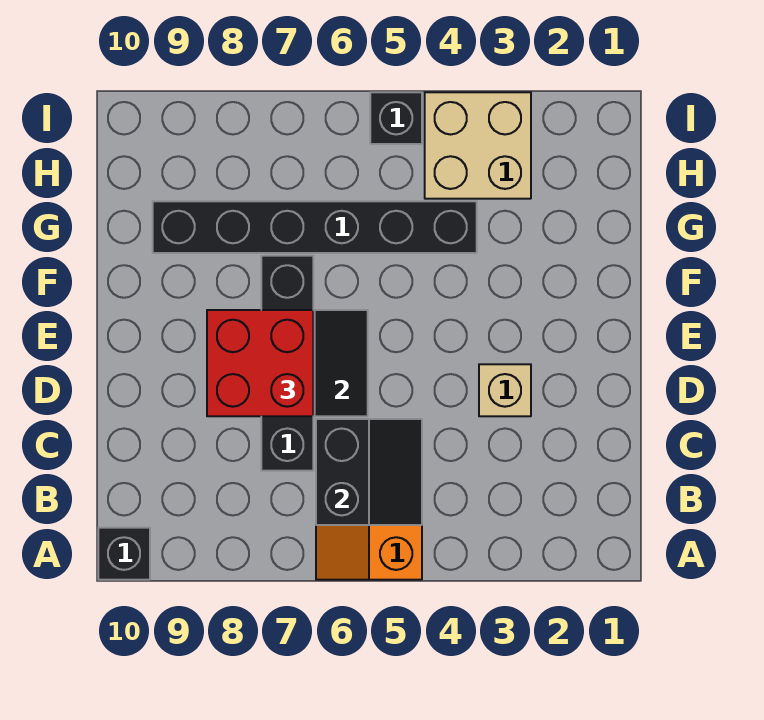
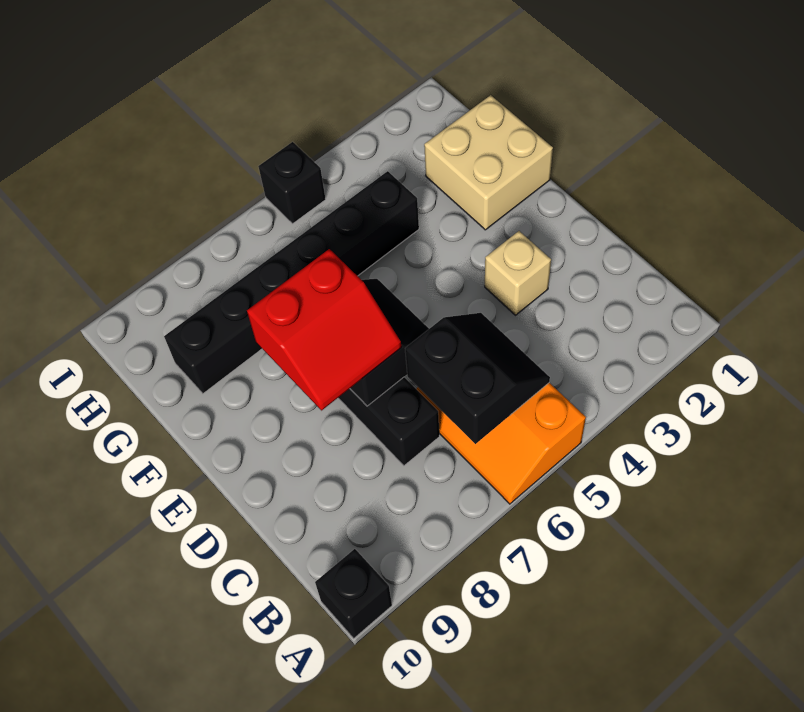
red brick D7:E8 level 3 -> red slope D7:E8 level 3 top E
tan brick H3:I4 level 1 -> tan brick F1:G2 level 1

